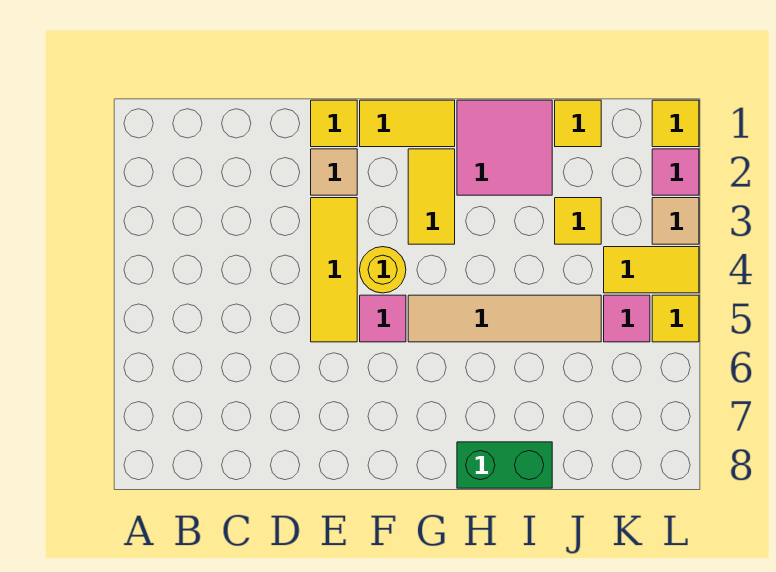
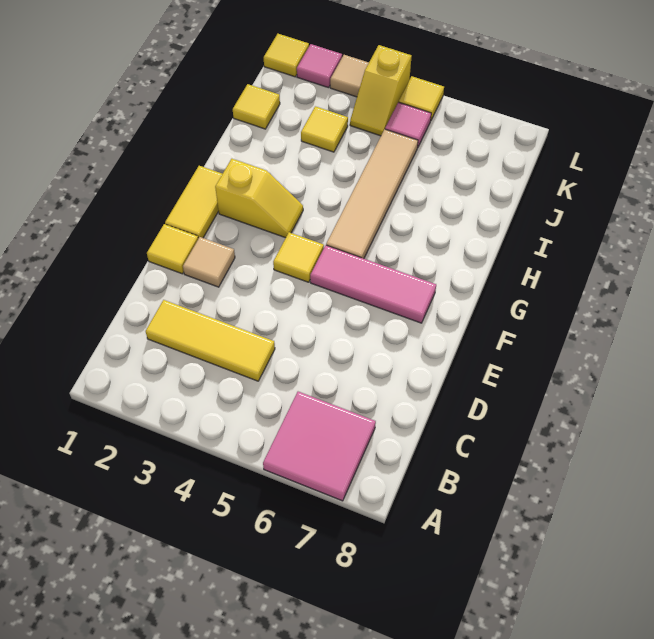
yellow tile E3:E5 level 1 -> yellow tile C2:C4 level 1
yellow round brick F4 level 1 -> yellow tile F4 level 1
pink tile F5 level 1 -> pink tile F5:F7 level 1
yellow tile G2:G3 level 1 -> yellow slope G2:G3 level 1 top 2
pink tile H1:I2 level 1 -> pink tile A6:B7 level 1
green brick H8:I8 level 1 -> none
yellow tile K4:L4 level 1 -> yellow slope K4:L4 level 1 top L

